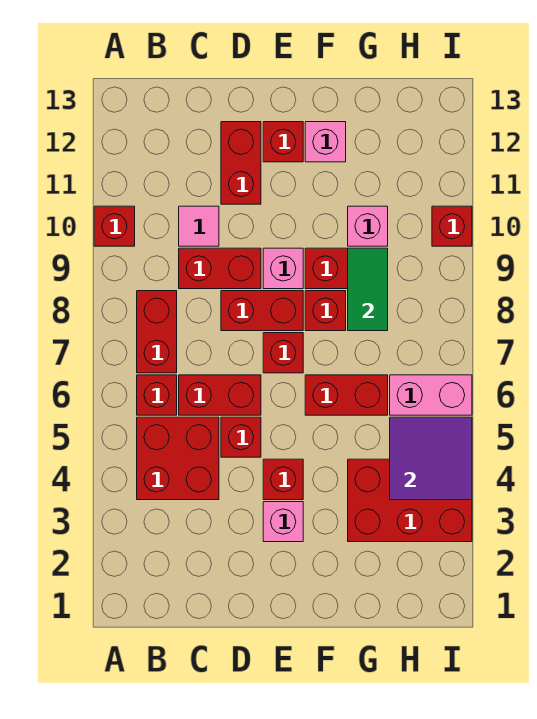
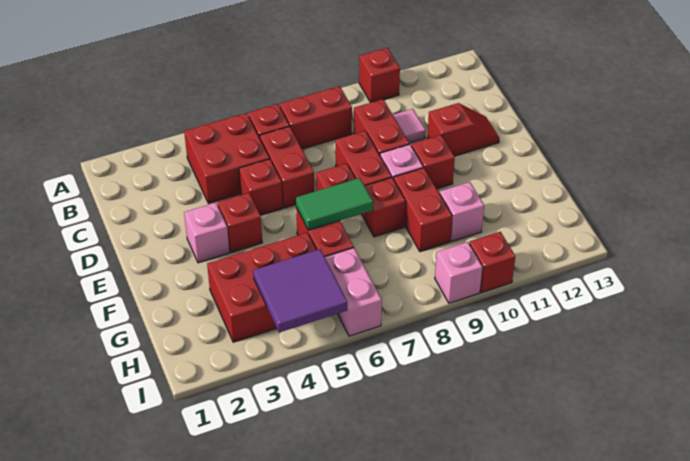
red brick D11:D12 level 1 -> red slope D11:D12 level 1 top 11
red brick E12 level 1 -> red brick E10 level 1
pink brick F12 level 1 -> pink brick I9 level 1
red brick G3:I4 level 1 -> red brick G3:H5 level 1
green tile G8:G9 level 2 -> green tile F6:F7 level 2

